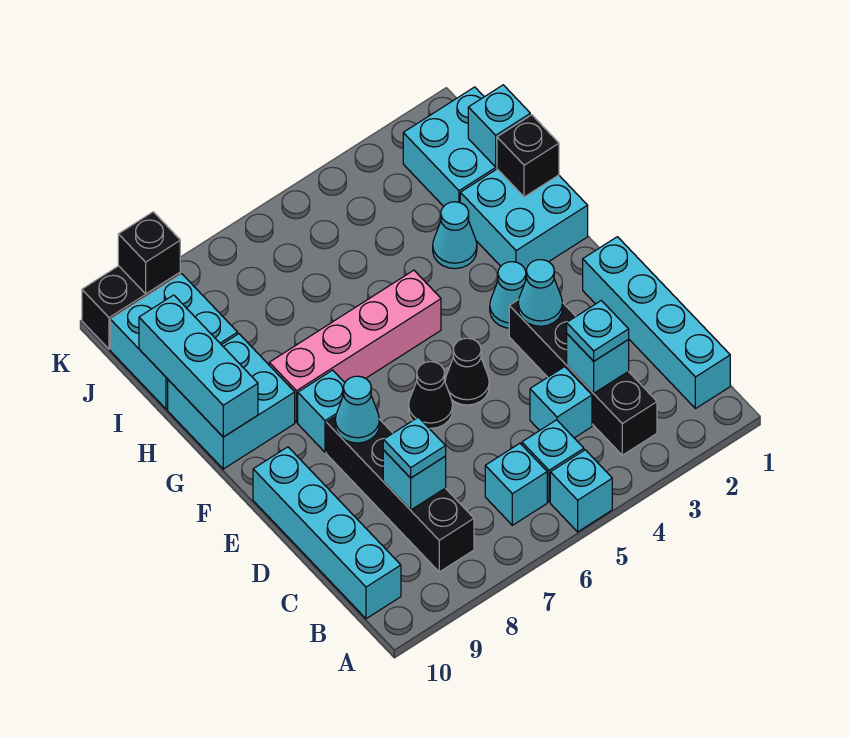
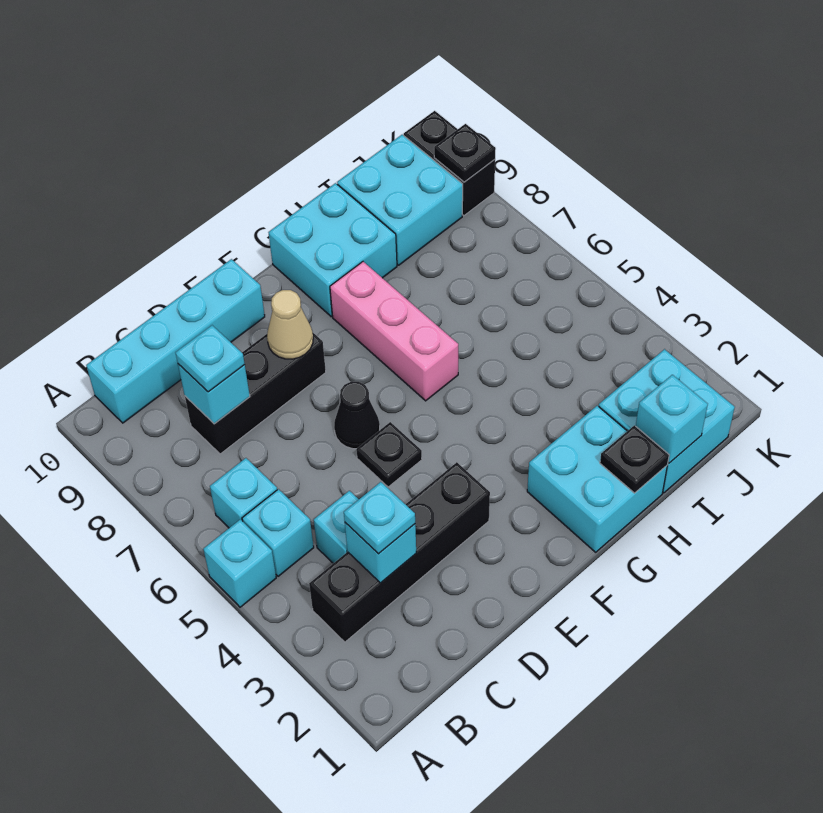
cyan brick B1:E1 level 1 -> none
black brick B8:E8 level 1 -> black brick C8:E8 level 1
cyan cone E3 level 2 -> none
black cone E5 level 1 -> black plate E5 level 1
cyan cone E8 level 2 -> tan cone E8 level 2
cyan cone F3 level 1 -> none
cyan brick F8 level 1 -> none
pink brick G5:G8 level 1 -> pink brick G6:G8 level 1
cyan brick G10:I10 level 2 -> none
black brick H1 level 2 -> black plate H1 level 2
cyan cone H3 level 1 -> none
black brick K9 level 2 -> black plate K9 level 2

